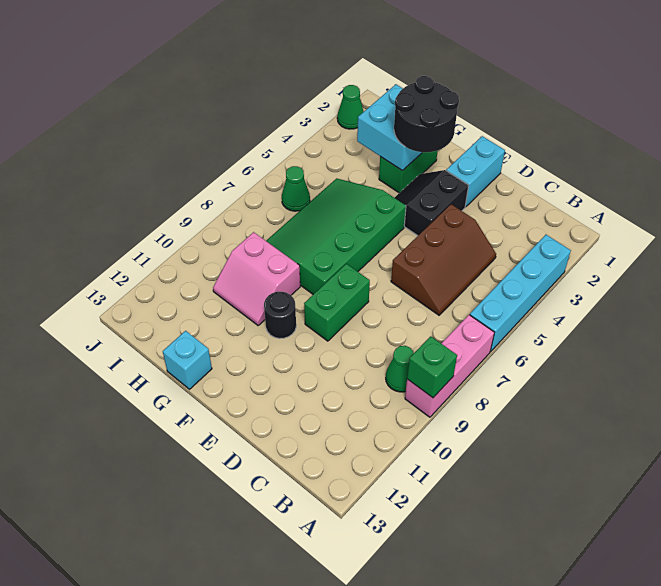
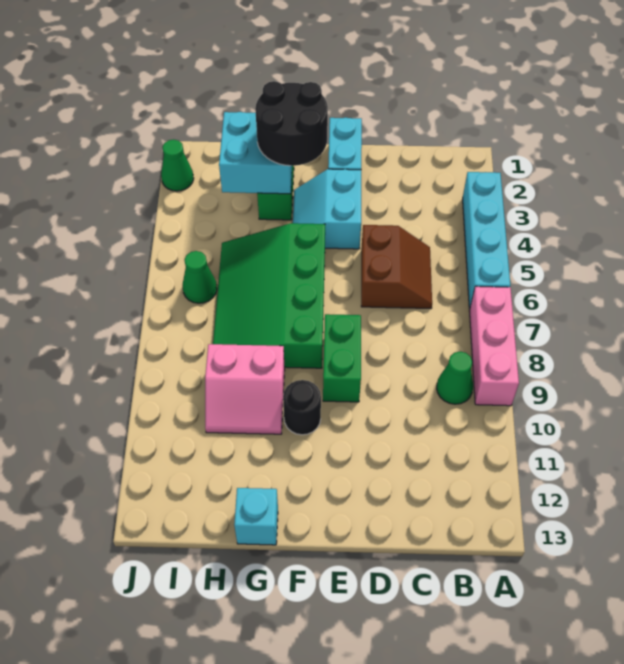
green brick A9 level 2 -> none
brown slope C4:D6 level 1 top D -> brown slope C5:D6 level 1 top D
black slope E3:F4 level 1 top E -> cyan slope E3:F4 level 1 top E

